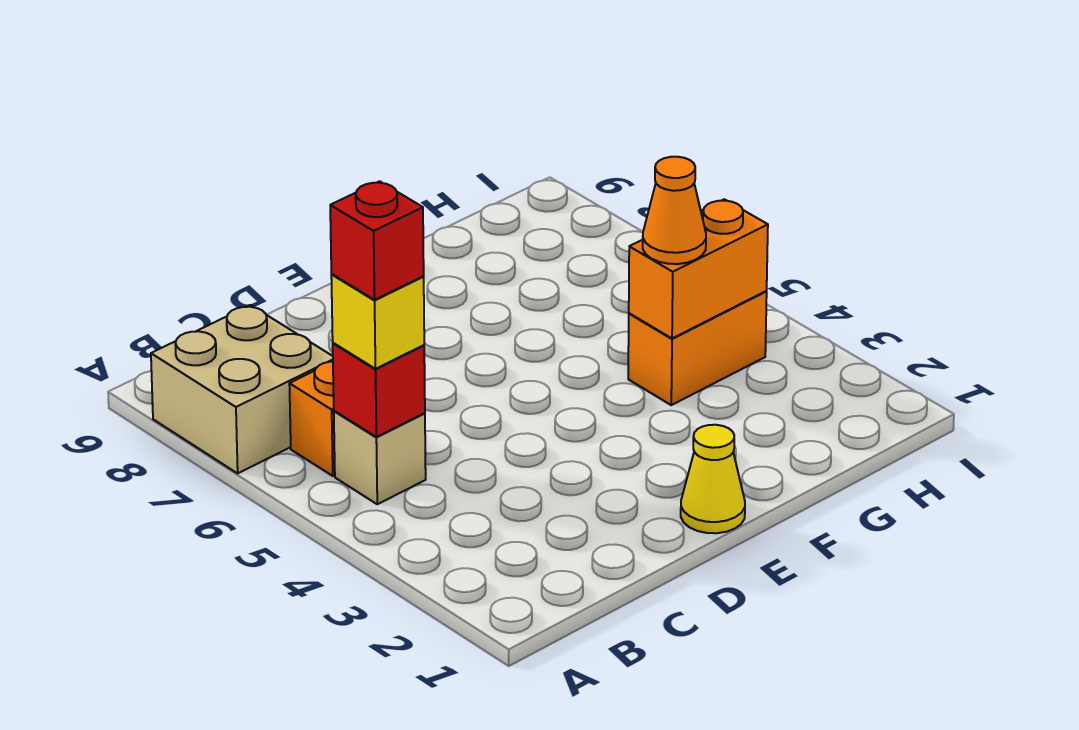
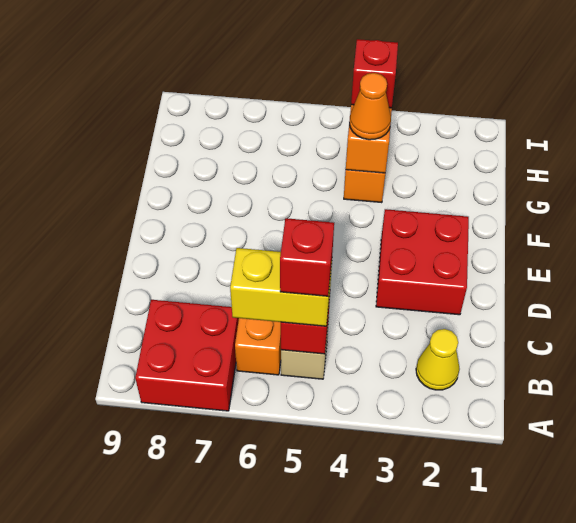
tan brick A7:B8 level 1 -> red brick A7:B8 level 1
yellow brick B5 level 3 -> yellow brick B5:B6 level 3
none -> red brick D2:E3 level 1
yellow cone E1 level 1 -> yellow cone B2 level 1
none -> red brick H4 level 3

